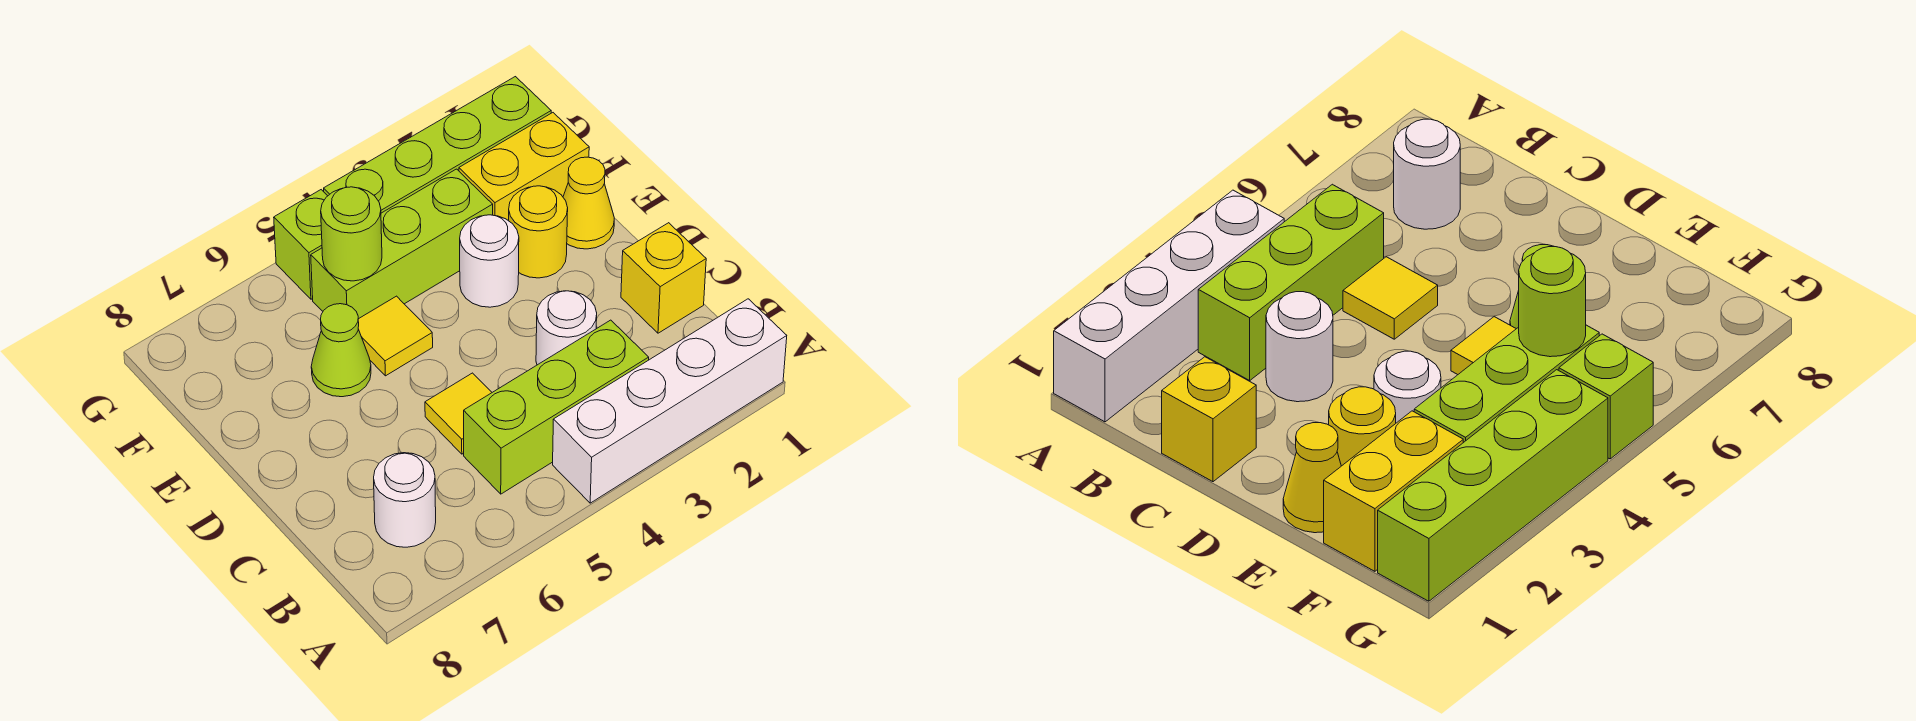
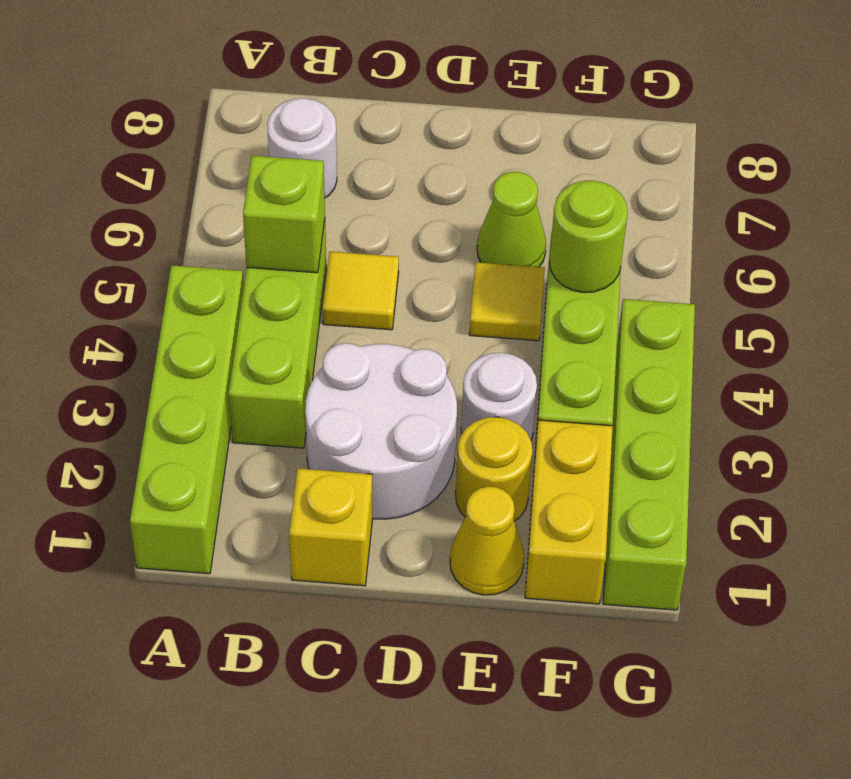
white brick A1:A4 level 1 -> lime brick A1:A4 level 1
white round brick C3 level 1 -> white round brick C2:D3 level 1
lime brick G5 level 1 -> lime brick B5 level 2

